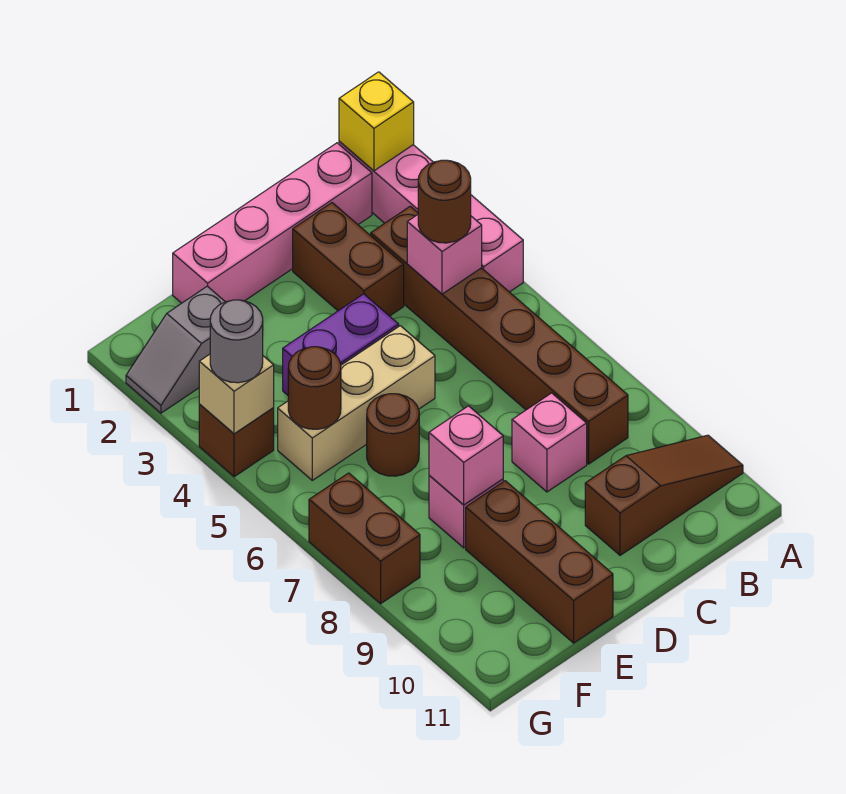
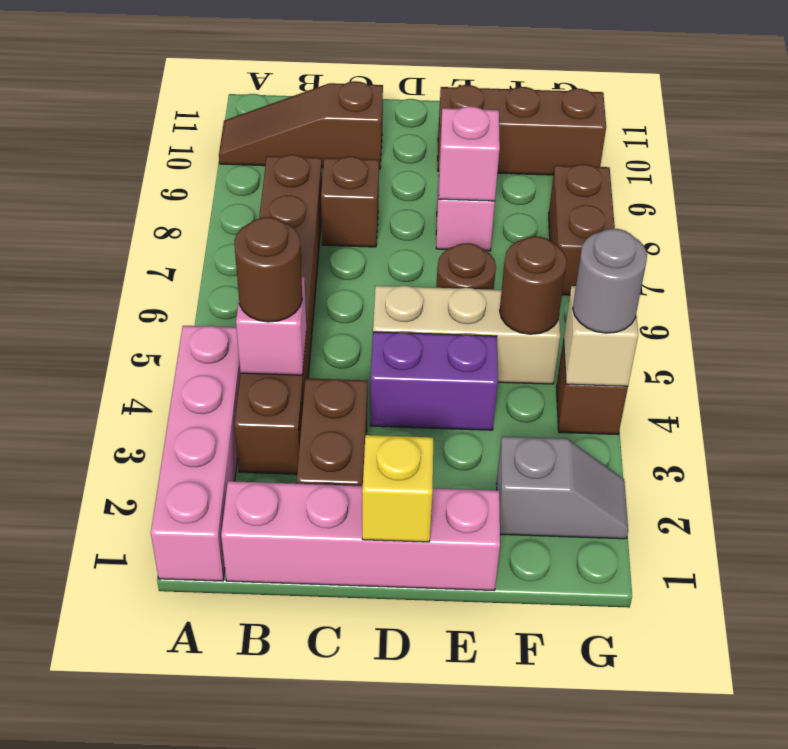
yellow brick A1 level 2 -> yellow brick D1 level 2
pink brick C8 level 1 -> brown brick C8 level 1
brown brick E9:E11 level 1 -> brown brick E10:G10 level 1

